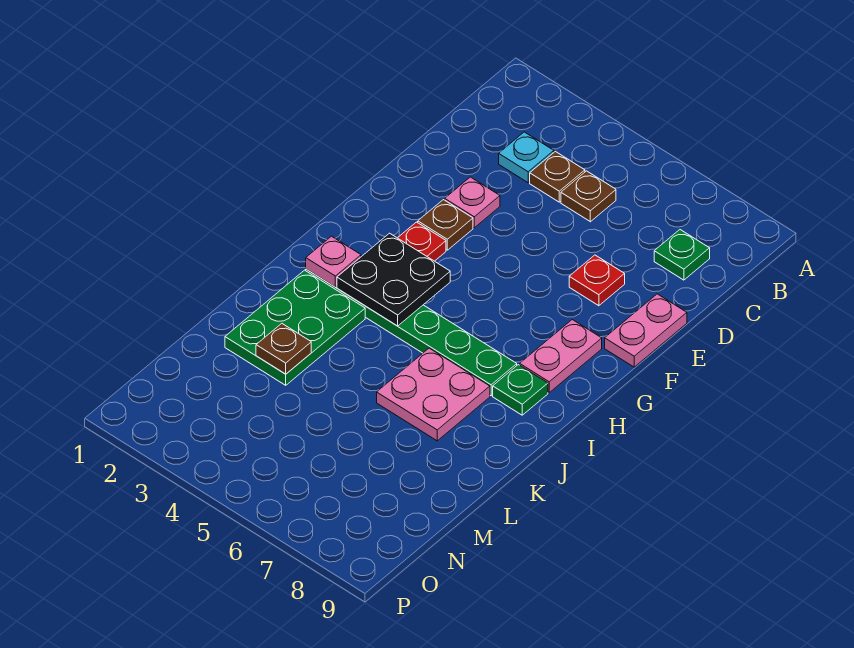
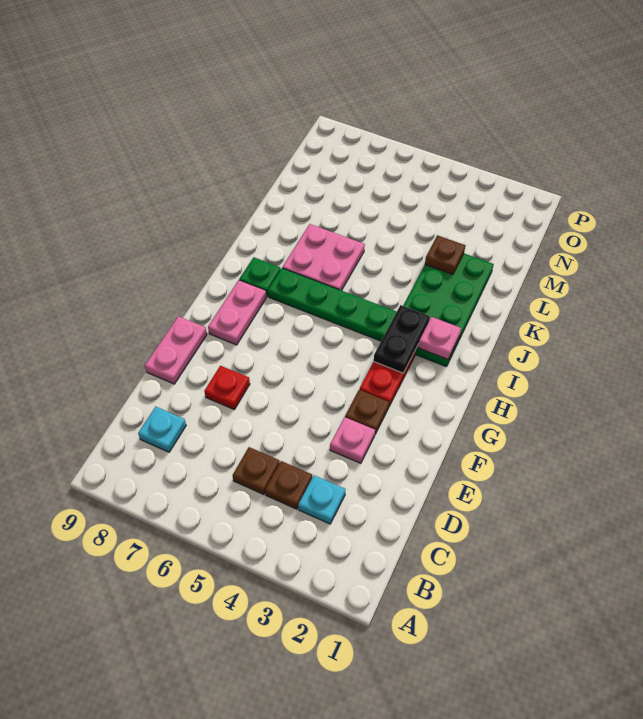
green plate C8 level 1 -> cyan plate C8 level 1
black plate H3:I4 level 2 -> black plate H3:I3 level 2

